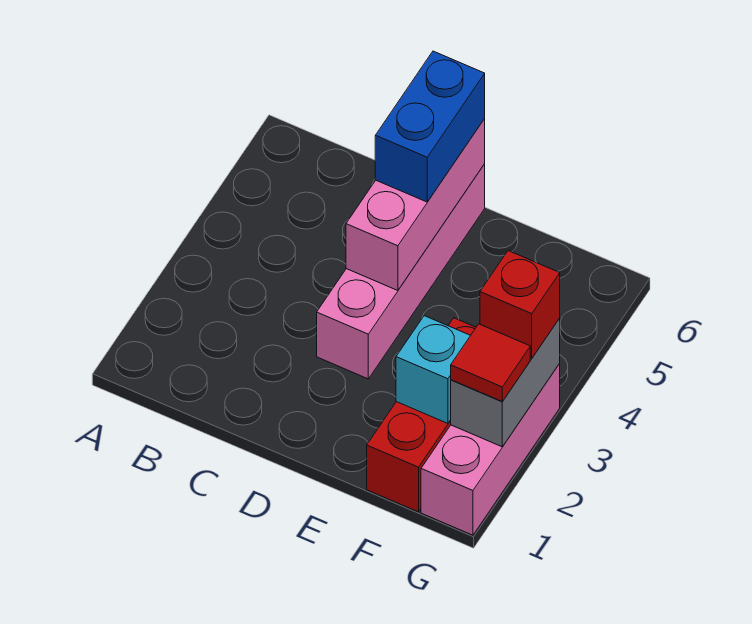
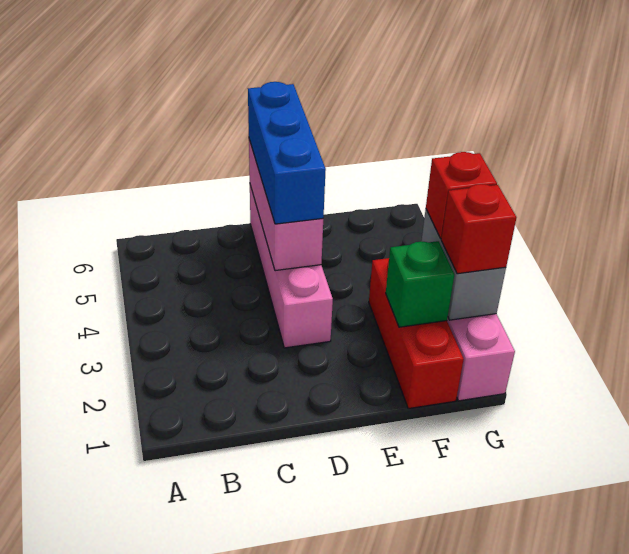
blue brick D5:D6 level 3 -> blue brick D4:D6 level 3
cyan brick F2 level 2 -> green brick F2 level 2
red tile G2 level 3 -> red brick G2 level 3

